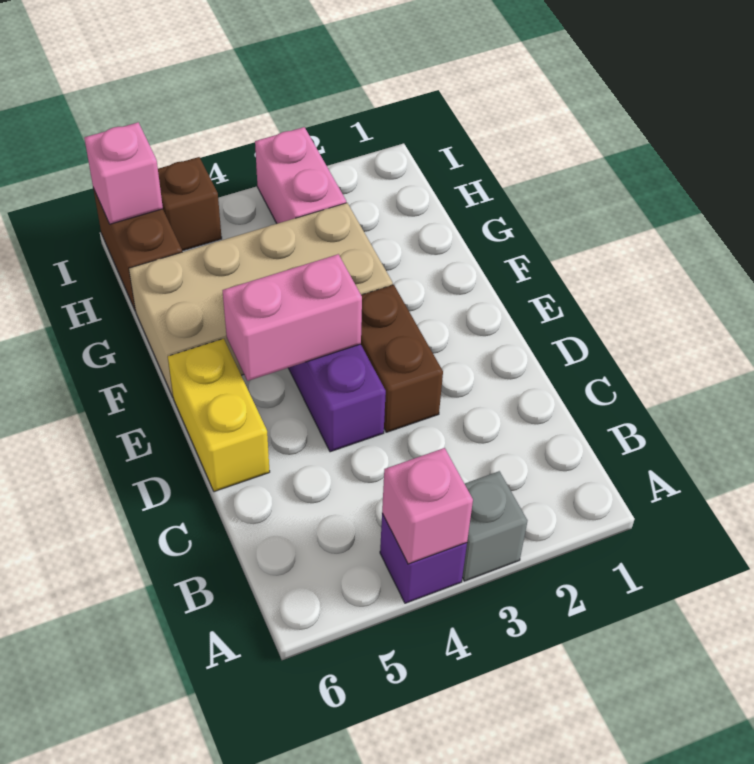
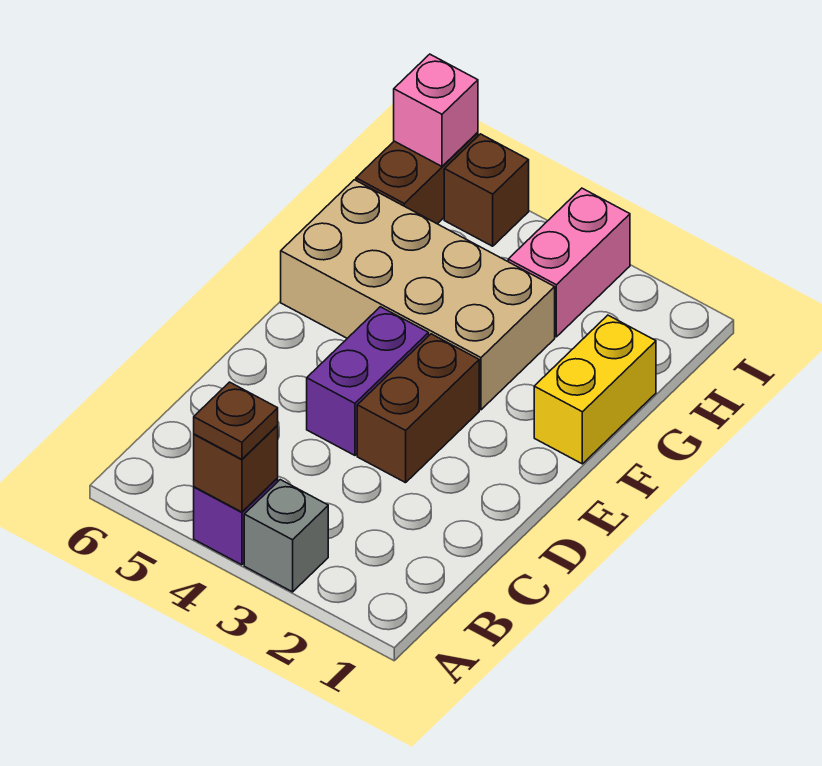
pink brick A4 level 2 -> brown brick A4 level 2
none -> brown plate A4 level 3
yellow brick D6:E6 level 1 -> yellow brick F1:G1 level 1
pink brick E4:E5 level 2 -> none

